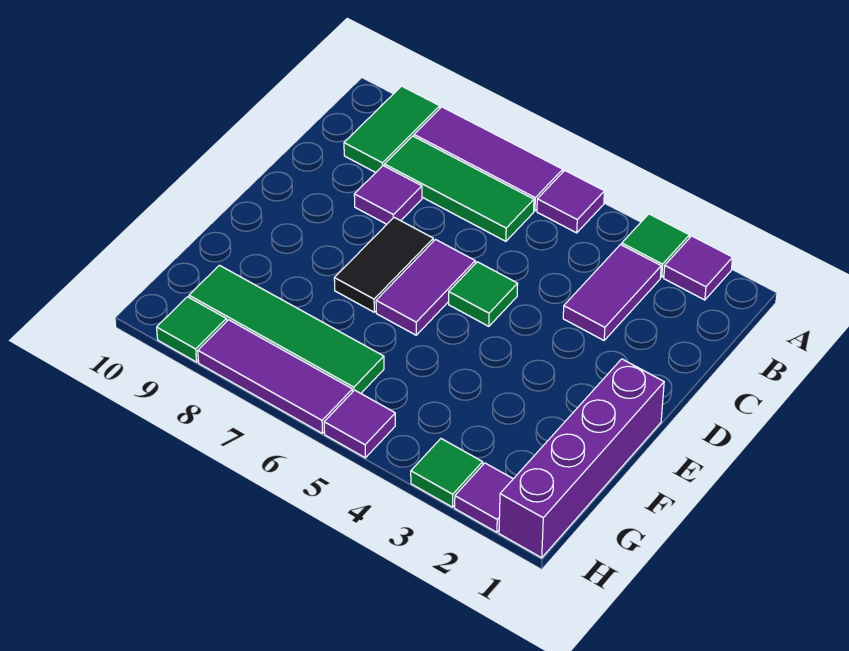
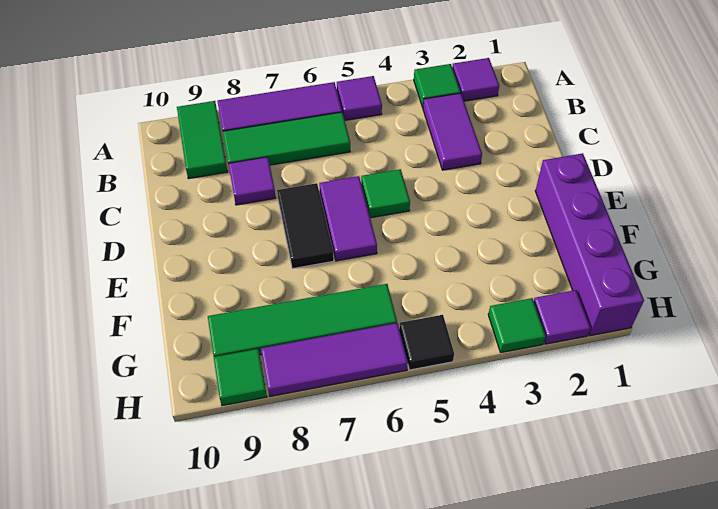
purple tile H5 level 1 -> black tile H5 level 1

